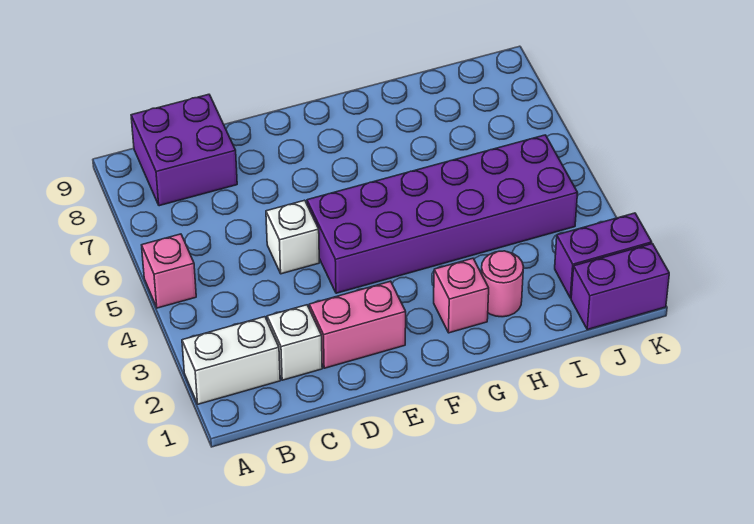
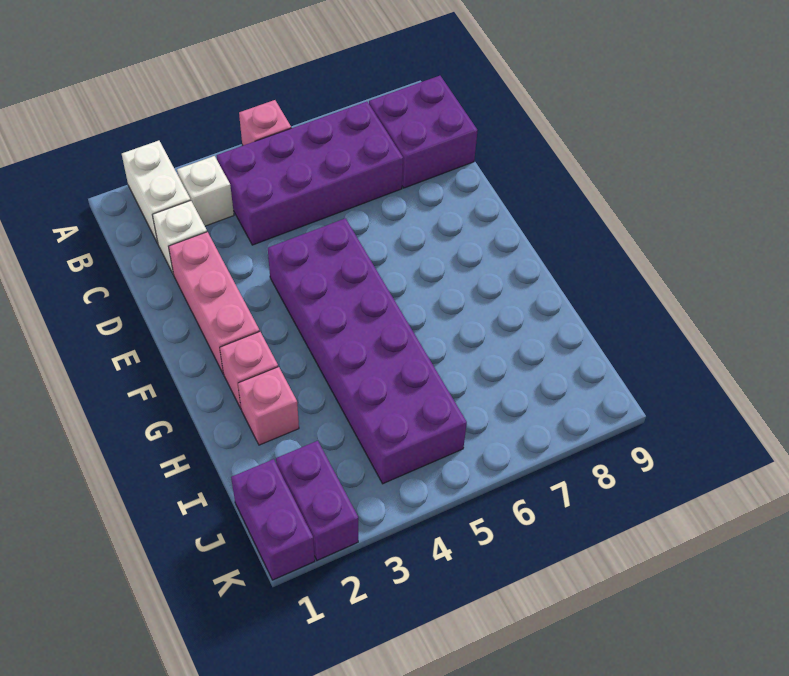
none -> purple brick B4:C7 level 1
pink brick D2:E2 level 1 -> pink brick D2:F2 level 1
white brick D5 level 1 -> white brick B3 level 1
pink round brick H2 level 1 -> pink brick H2 level 1

